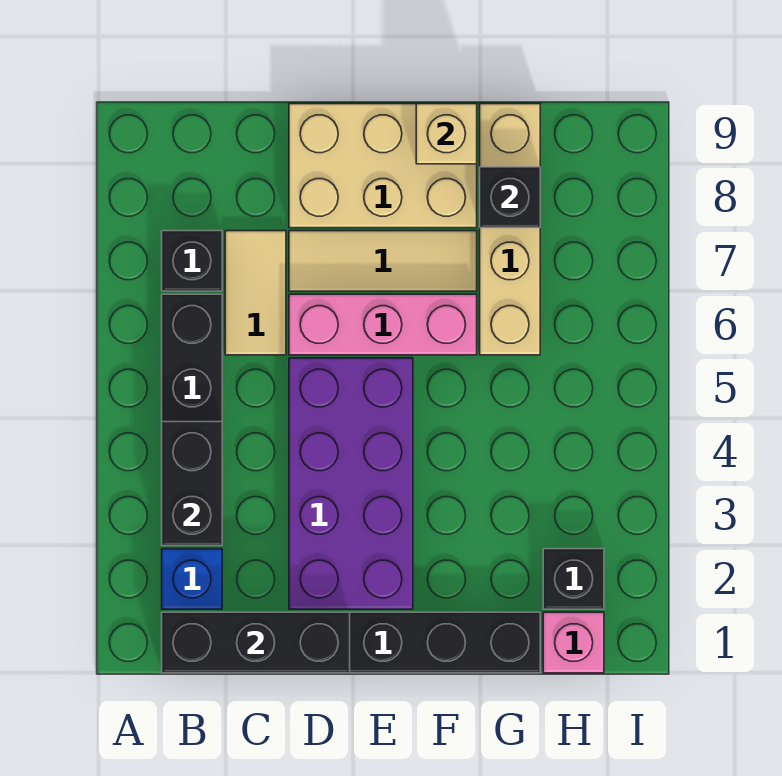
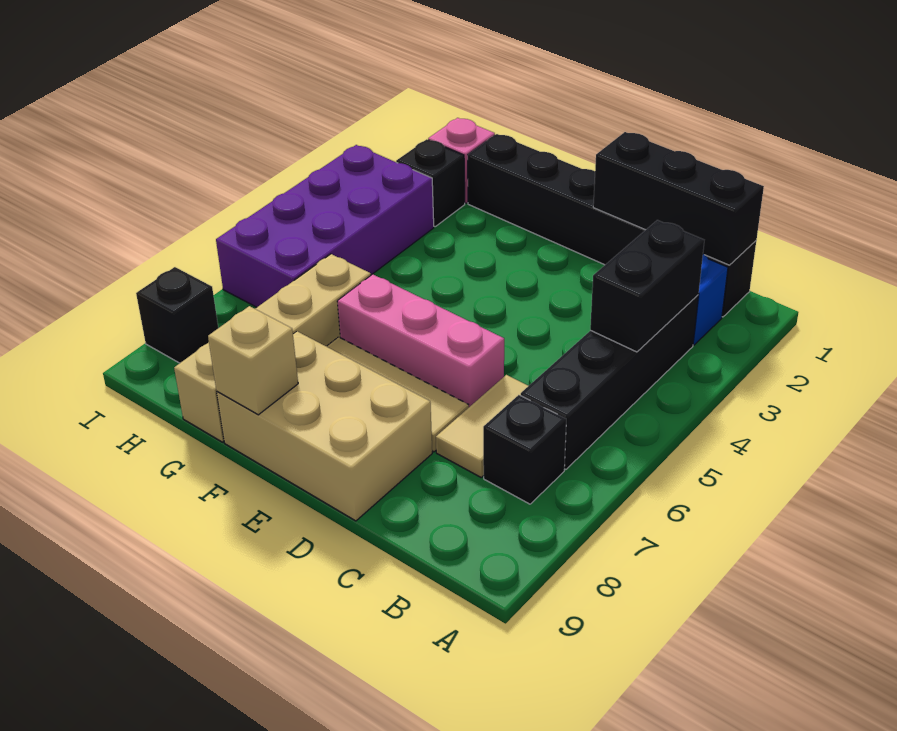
purple brick D2:E5 level 1 -> purple brick H3:I6 level 1
black brick G8 level 2 -> black brick I8 level 1

